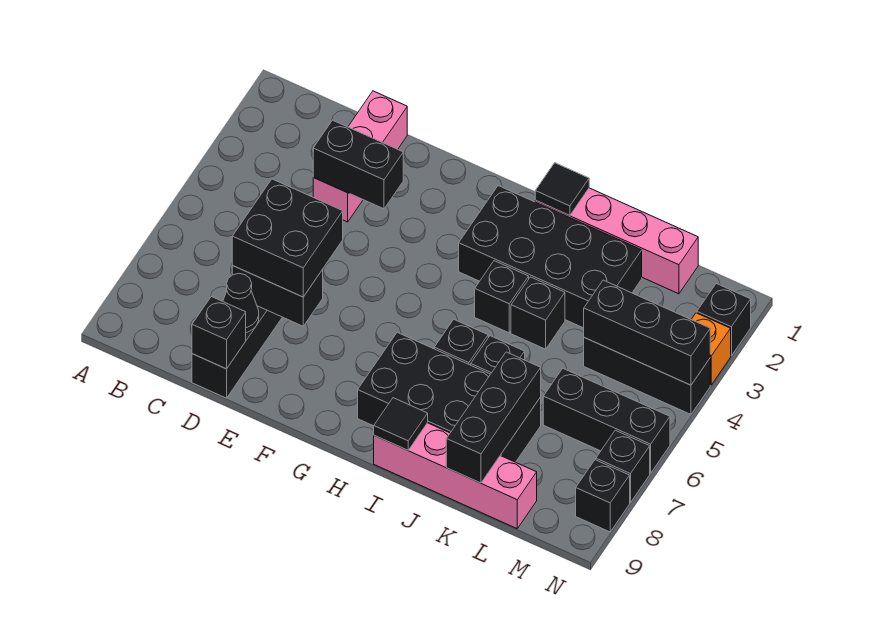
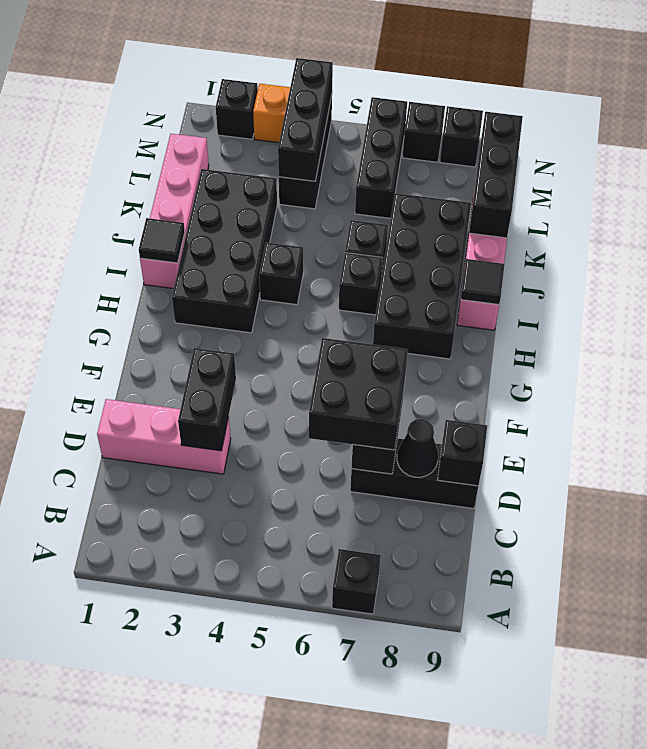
black brick J4 level 1 -> black brick A7 level 1
black brick K7:K9 level 2 -> black brick K9:M9 level 2

